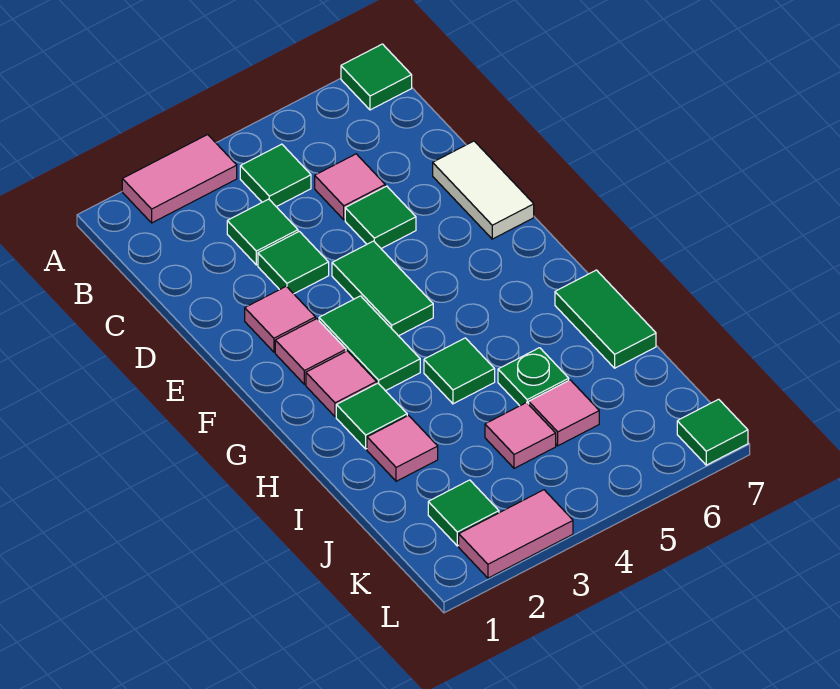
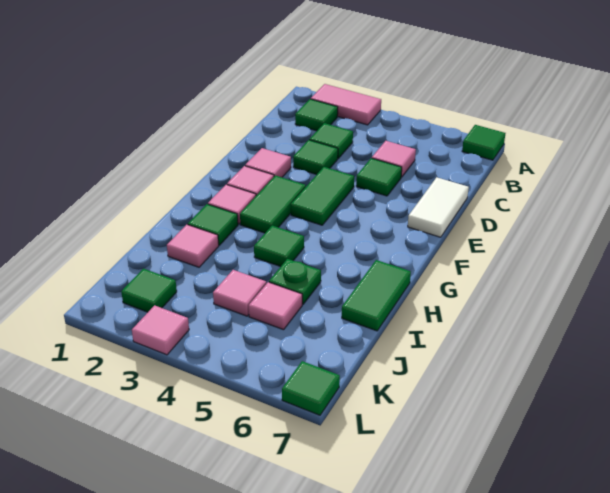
green tile B4 level 1 -> green tile B2 level 1
pink tile L2:L3 level 1 -> pink tile L3 level 1

